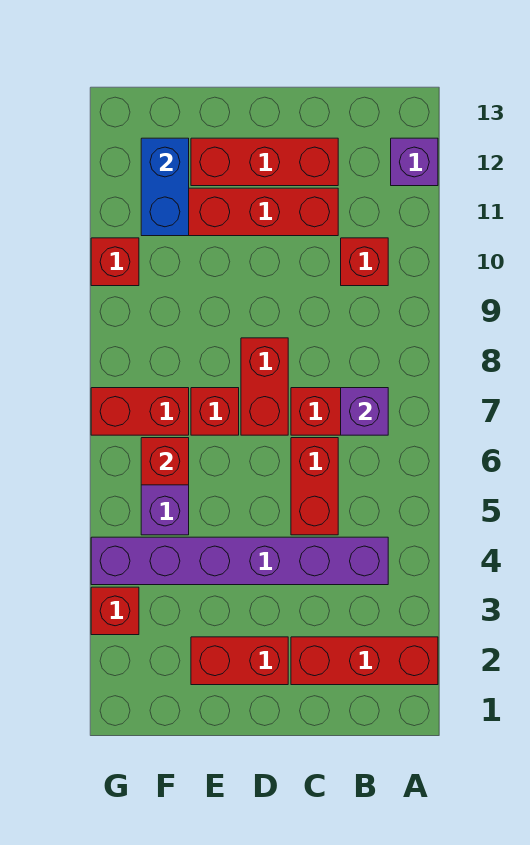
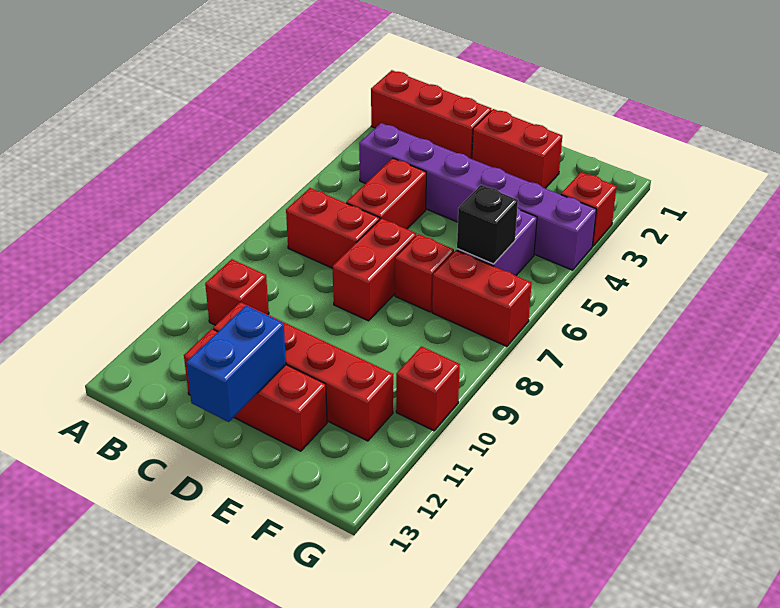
purple brick A12 level 1 -> none
purple brick B7 level 2 -> none
red brick F6 level 2 -> black brick F6 level 2
blue brick F11:F12 level 2 -> blue brick D12:D13 level 2

